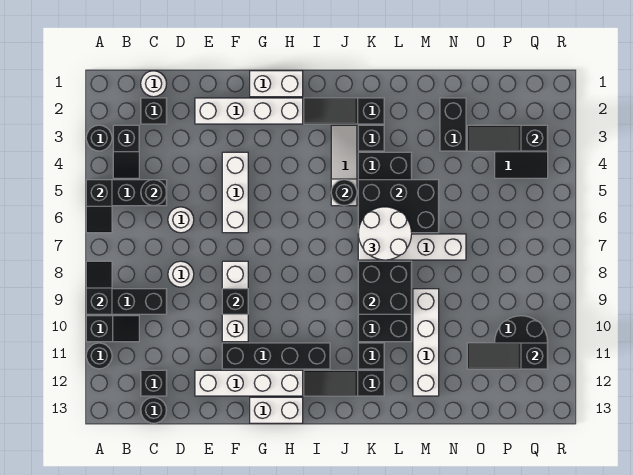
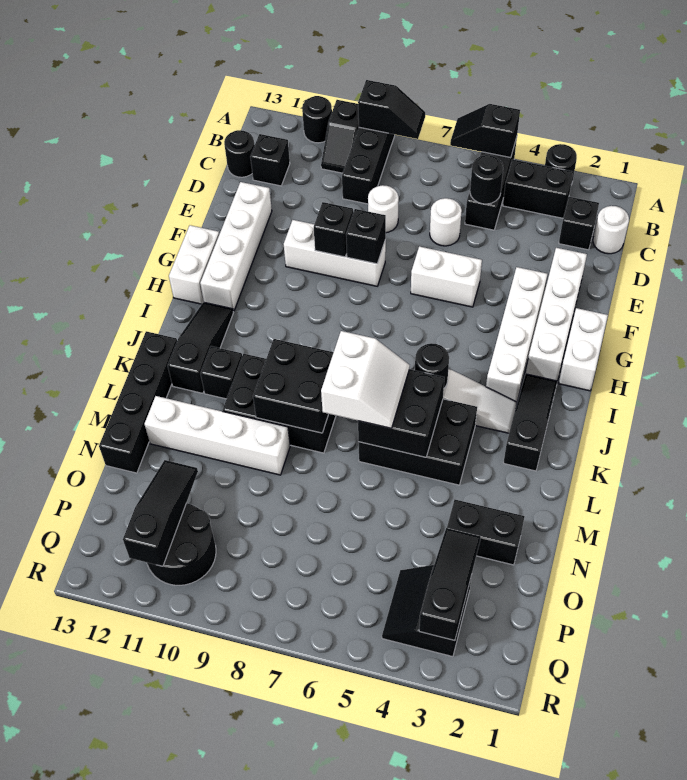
black slope B3:B4 level 1 top 3 -> black brick B3:B4 level 1
white brick F4:F6 level 1 -> white brick F5:F6 level 1
black brick F11:I11 level 1 -> black brick K13:N13 level 1
black brick K3 level 1 -> black brick F8 level 2
black brick K5:M6 level 2 -> black brick K5:L6 level 2
white round brick K6:L7 level 3 -> white slope K6:L7 level 3 top 7
white brick K7:N7 level 1 -> white brick F3:I3 level 1

